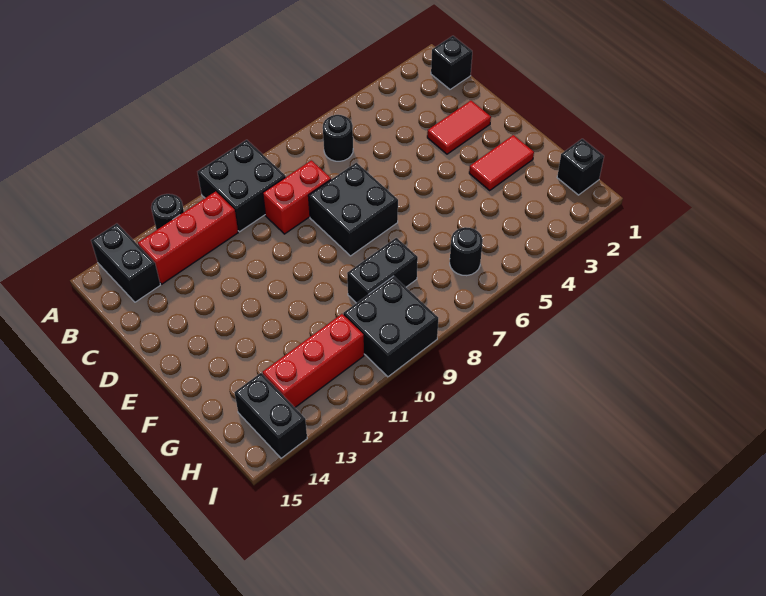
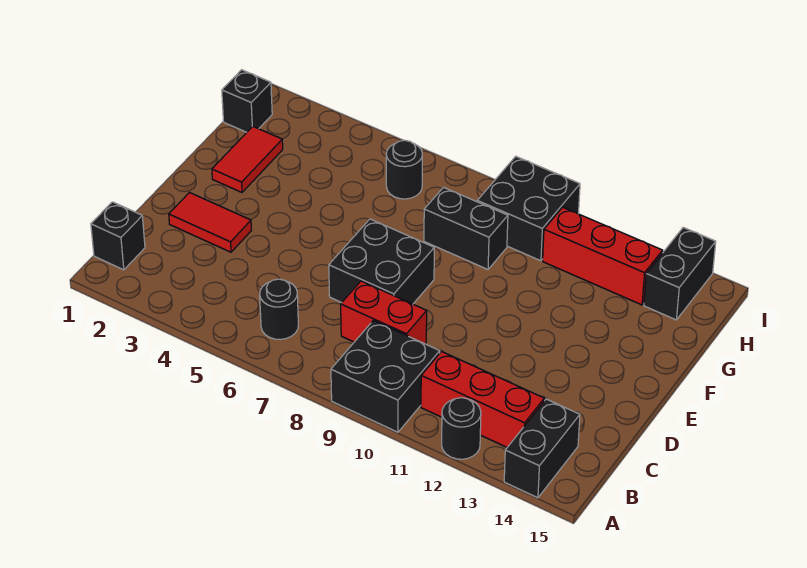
red tile F2:F3 level 1 -> red tile F2:G2 level 1

